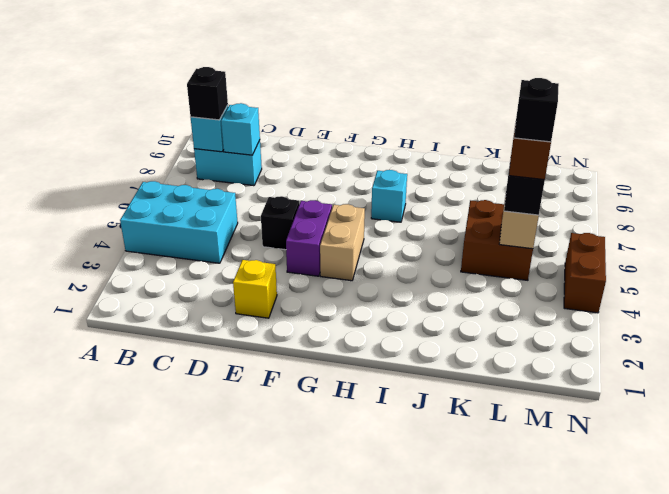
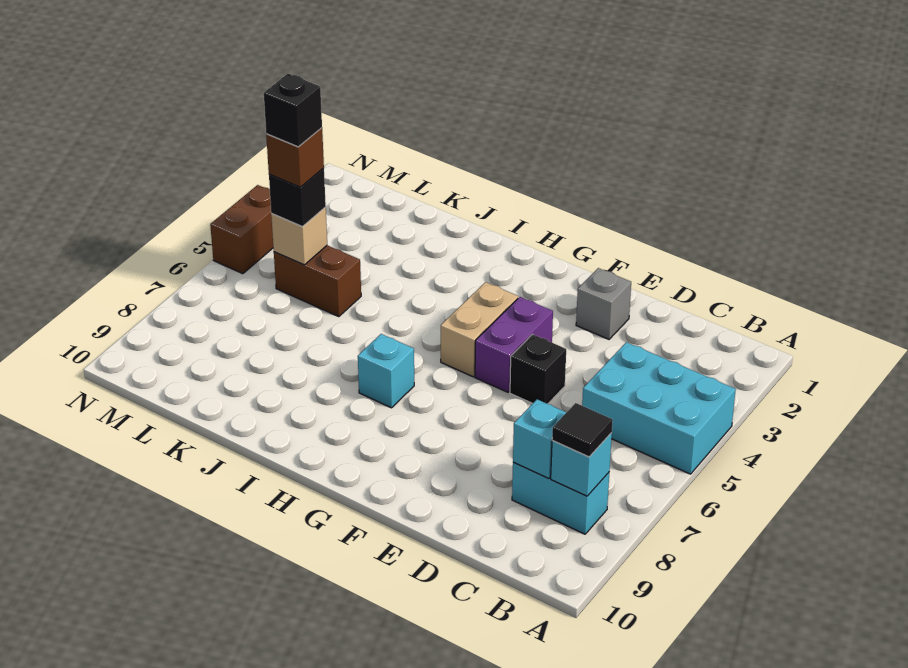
black brick B8 level 3 -> black tile B8 level 3
yellow brick E2 level 1 -> grey brick E2 level 1
brown brick K5:L6 level 1 -> brown brick K5:L5 level 1

